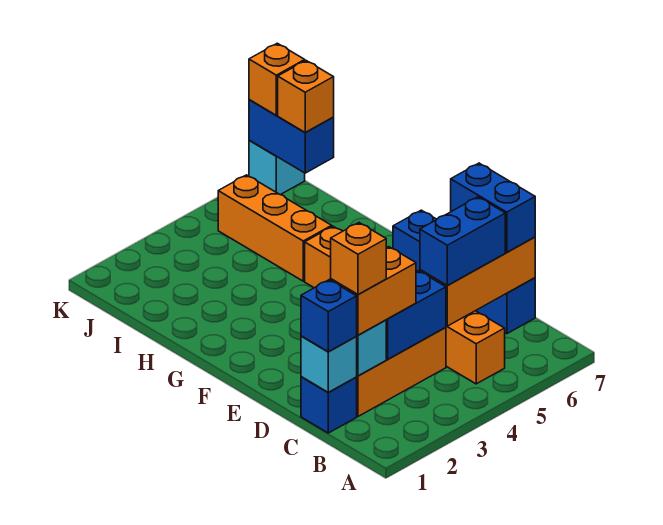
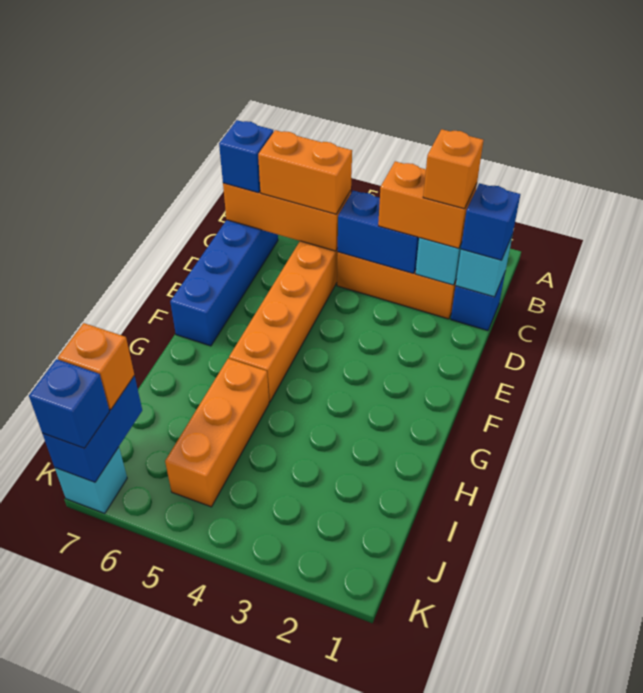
blue brick C5:C6 level 3 -> orange brick C5:C6 level 3
blue brick C7:D7 level 3 -> blue brick C7 level 3
orange brick K7 level 3 -> blue brick K7 level 3

